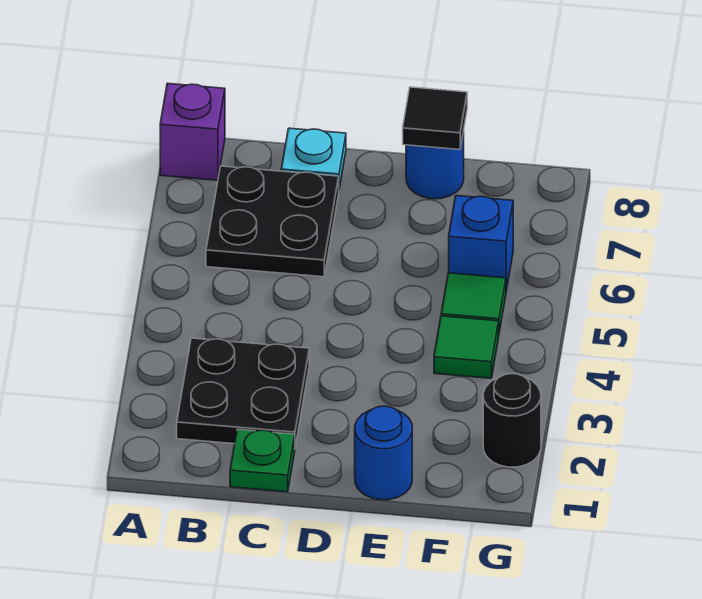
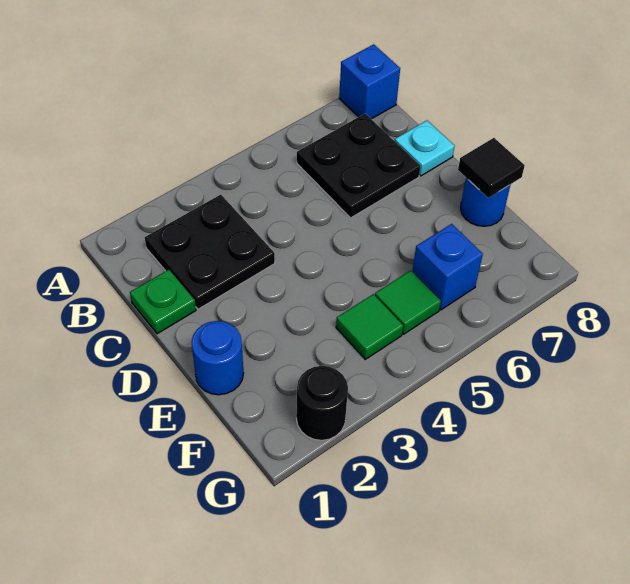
purple brick A8 level 1 -> blue brick A8 level 1

